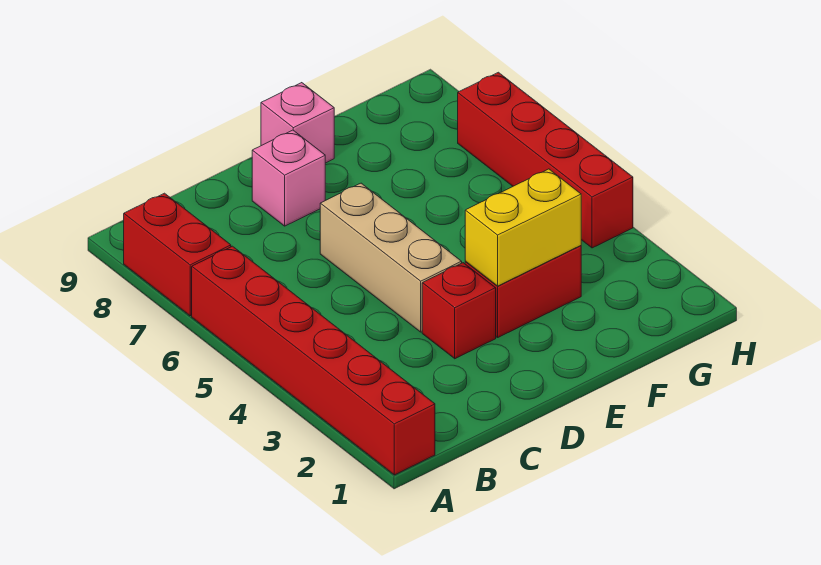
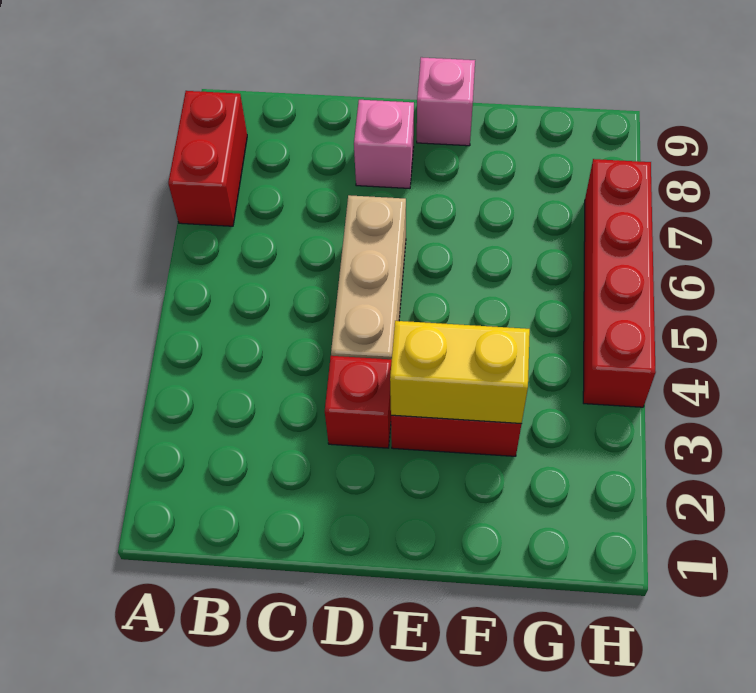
red brick A1:A6 level 1 -> none

